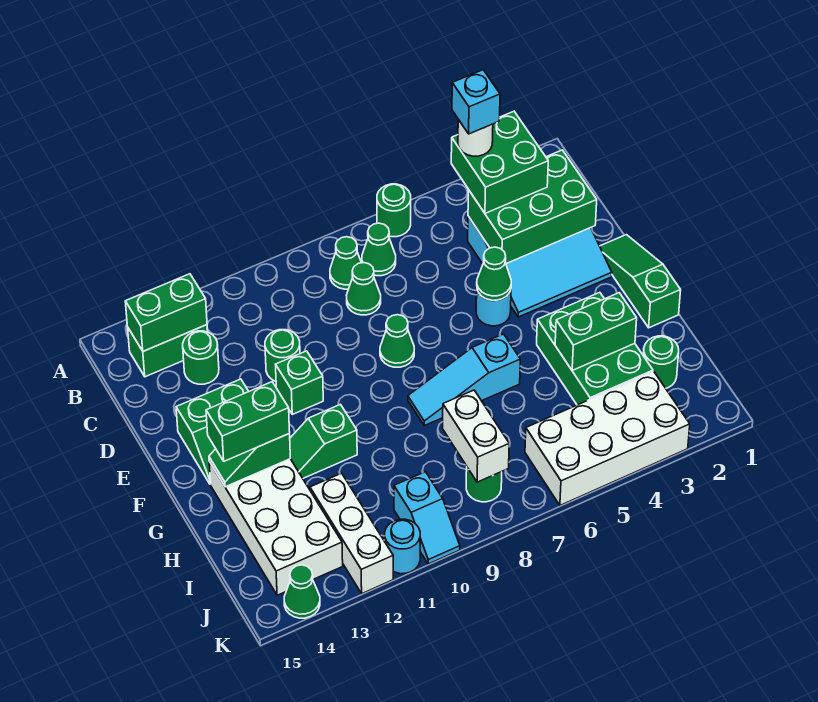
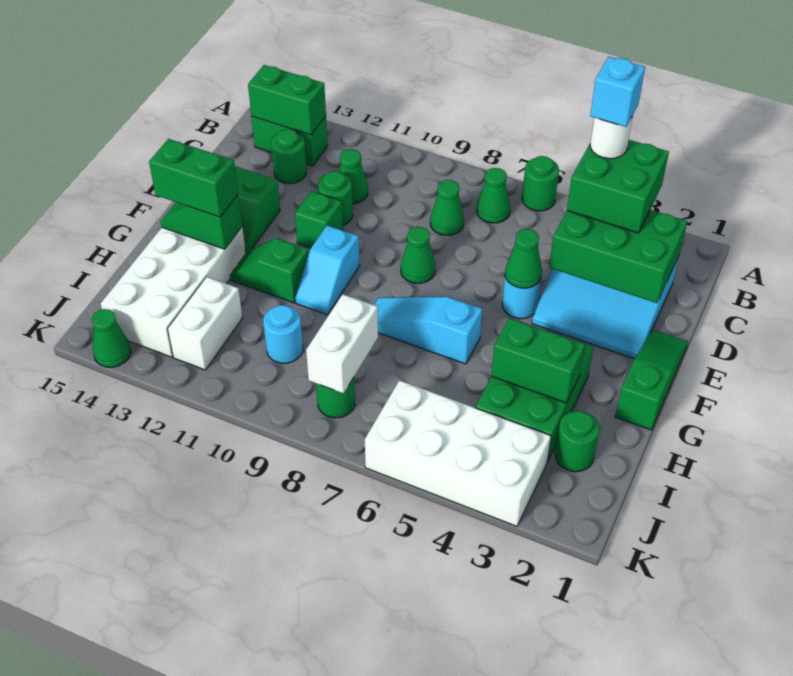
green cone B8 level 1 -> green cone C11 level 1
white brick I12:K12 level 1 -> white brick I12:J12 level 1
cyan slope J10:K10 level 1 top J -> cyan slope F10:G10 level 1 top F
cyan round brick K11 level 1 -> cyan round brick I10 level 1

